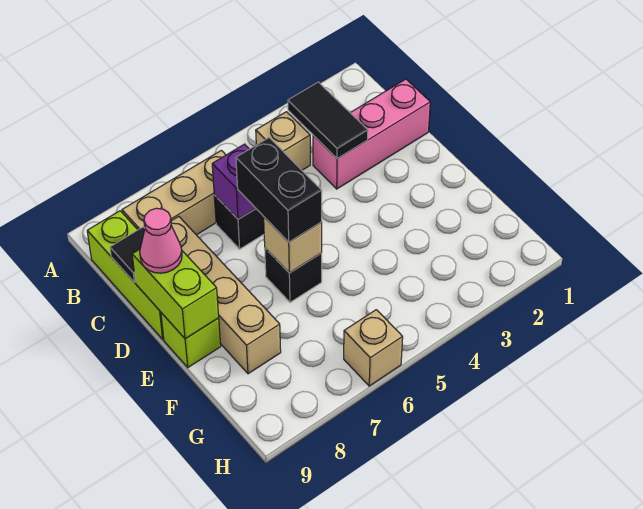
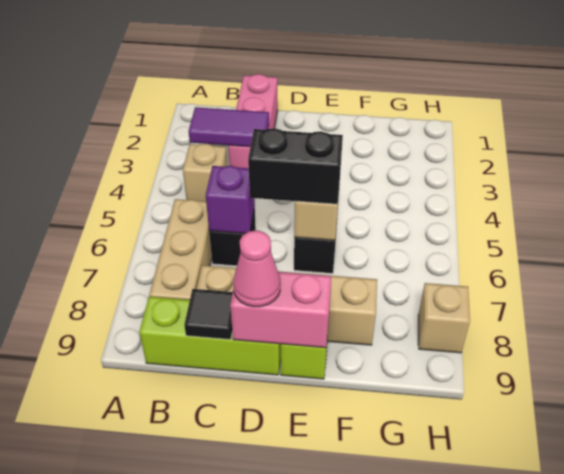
black tile B3:C3 level 2 -> purple tile B3:C3 level 2
lime brick D9:E9 level 2 -> pink brick D9:E9 level 2
tan brick H6 level 1 -> tan brick H8 level 1

